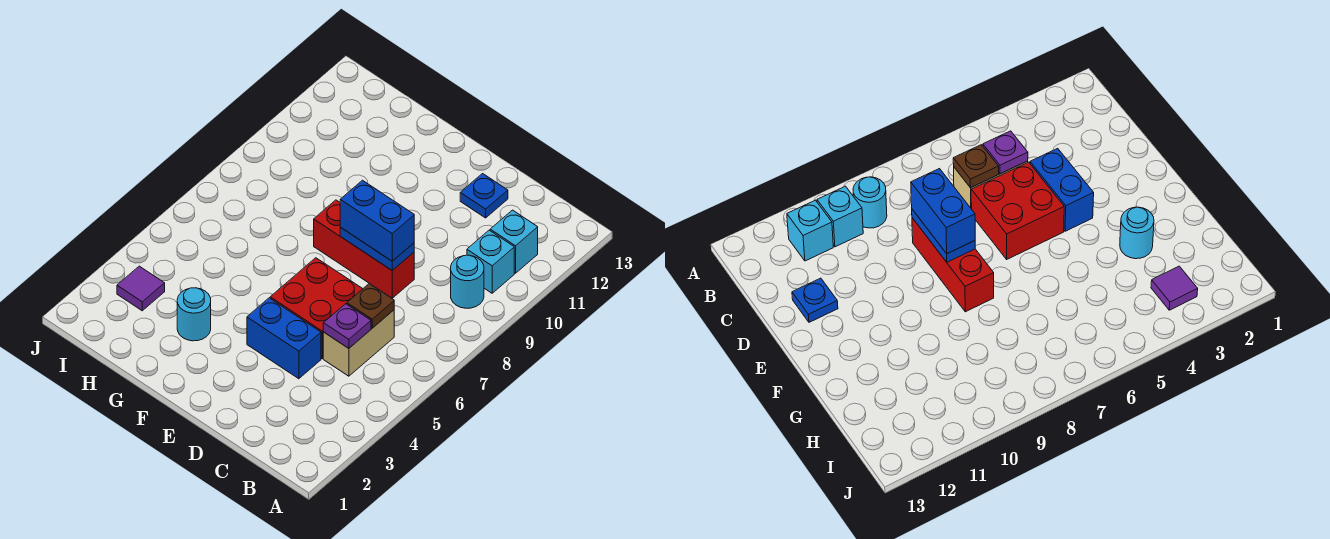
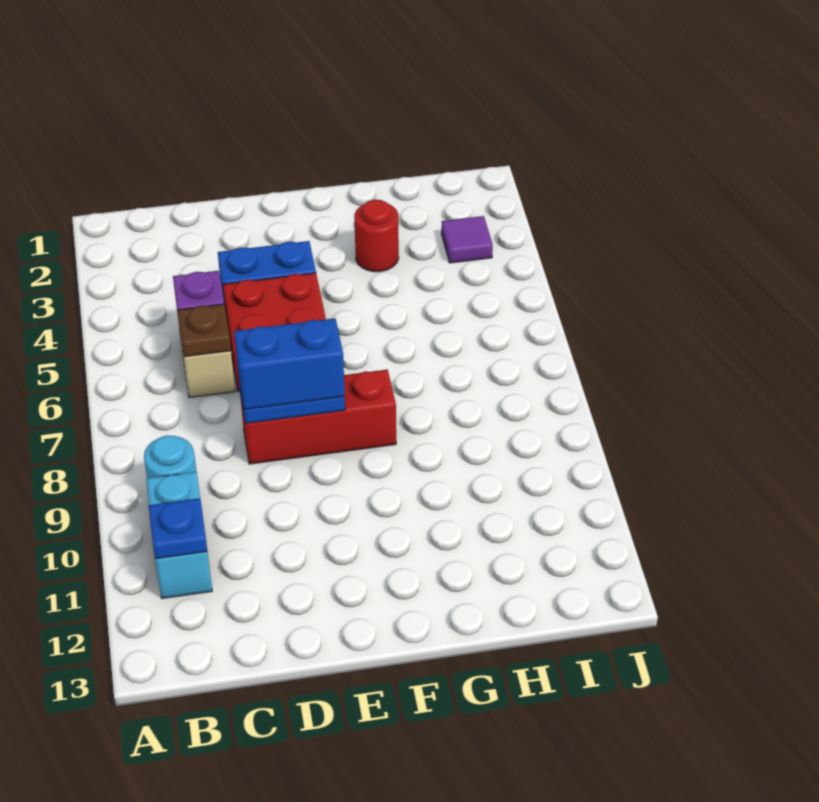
blue plate D12 level 1 -> blue plate B11 level 2
cyan round brick G3 level 1 -> red round brick G3 level 1

